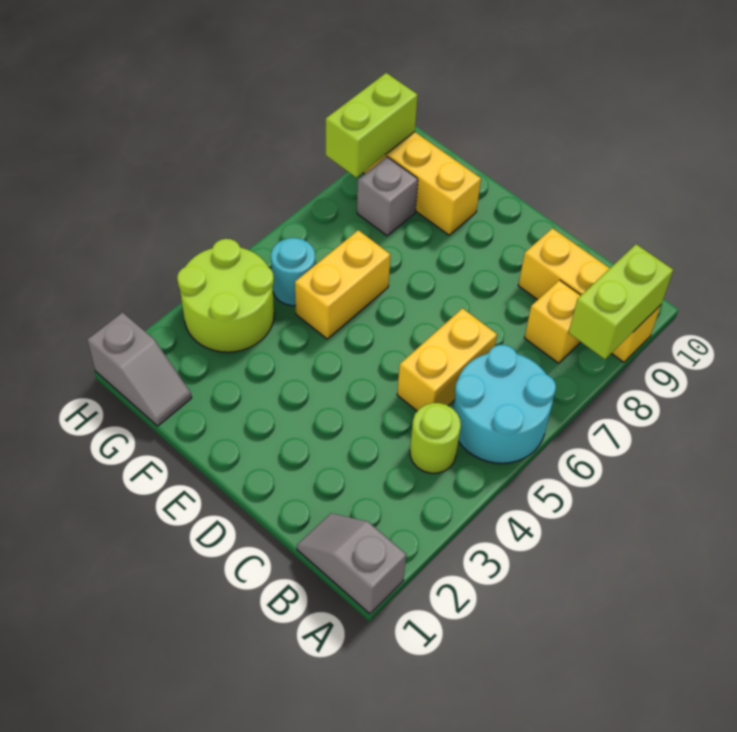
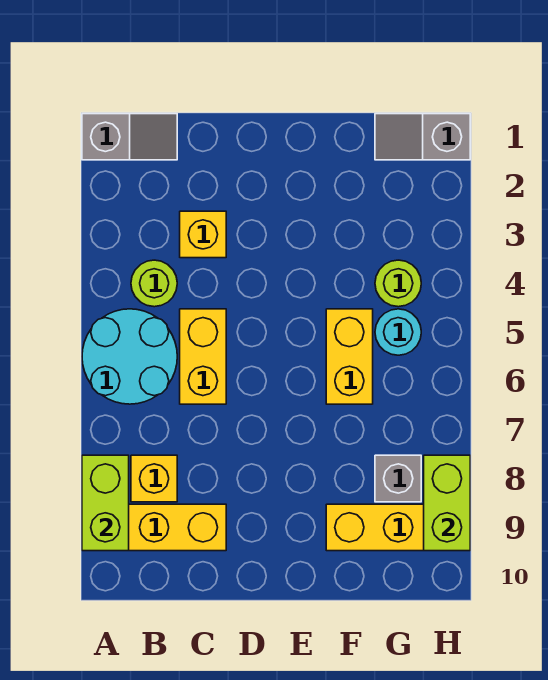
none -> yellow brick C3 level 1
lime round brick G3:H4 level 1 -> lime round brick G4 level 1

